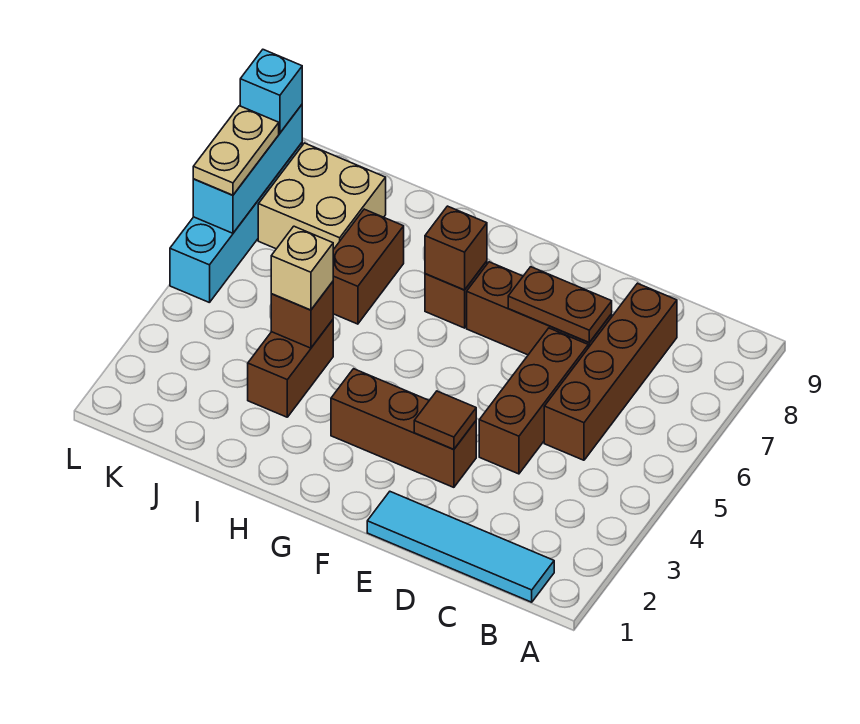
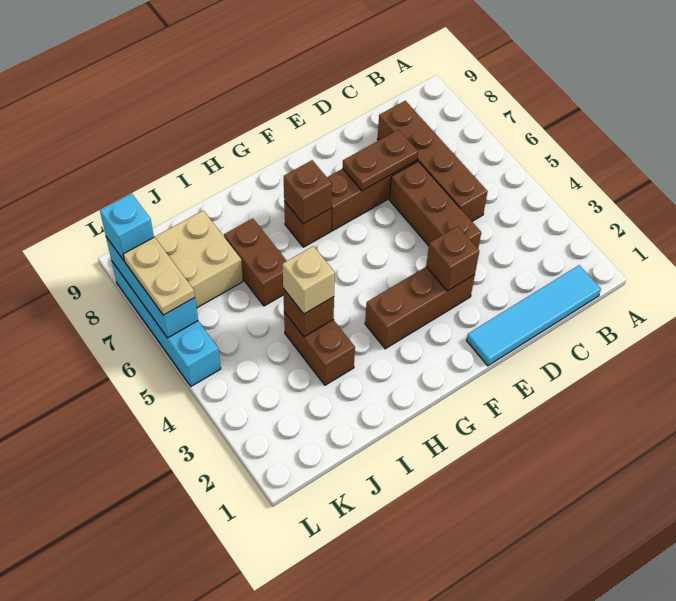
brown tile E3 level 2 -> brown brick E3 level 2

